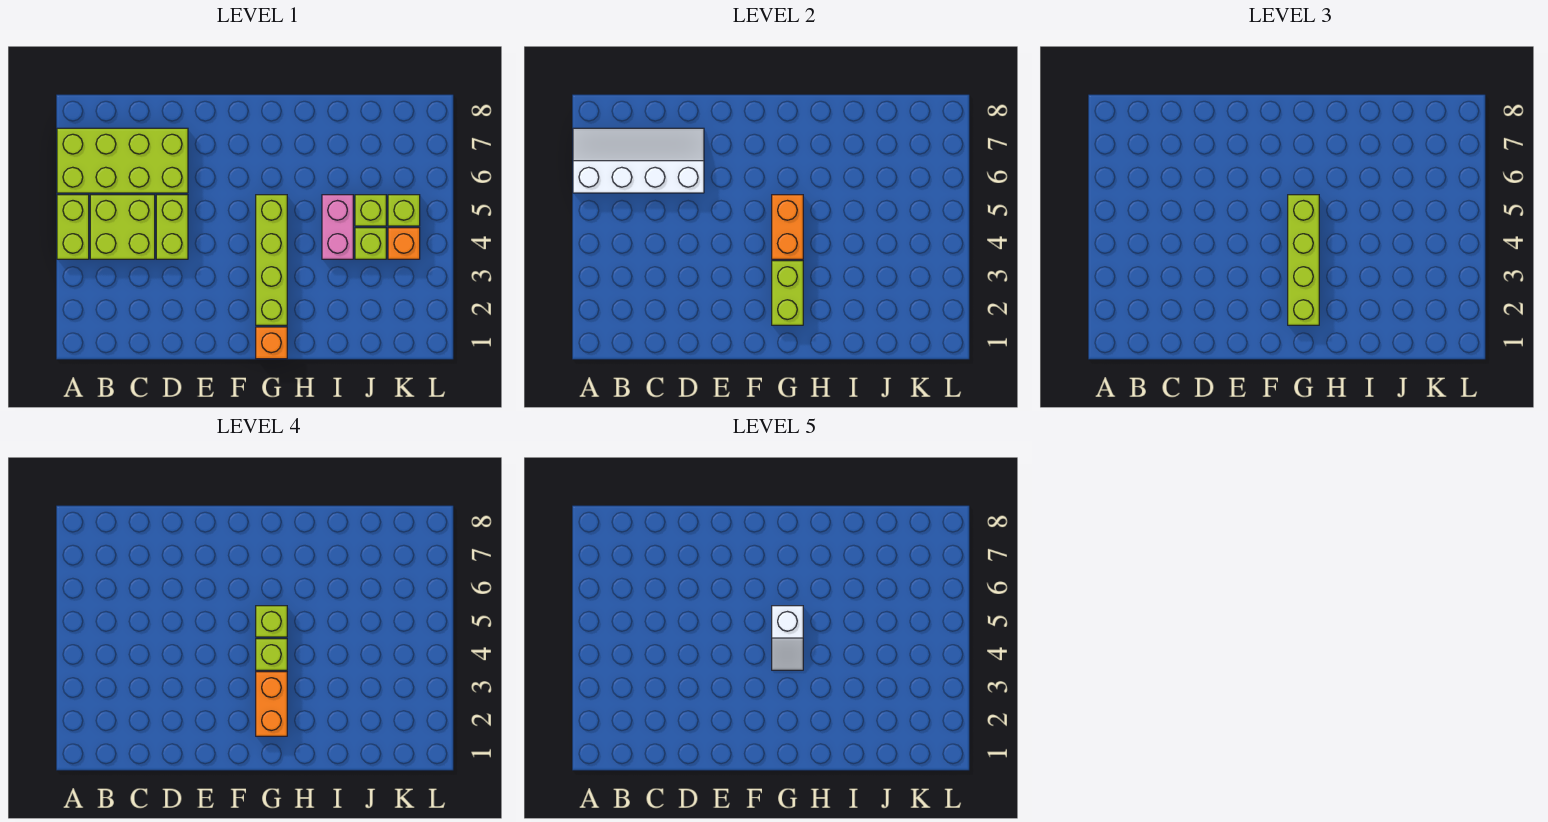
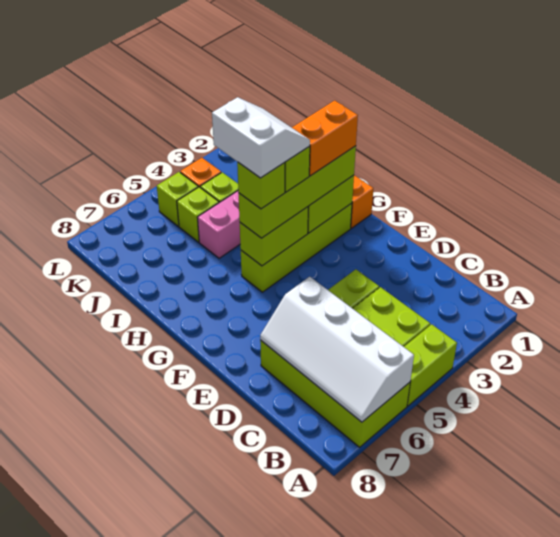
orange brick G4:G5 level 2 -> lime brick G4:G5 level 2
white slope G4:G5 level 5 top 5 -> white slope G4:H5 level 5 top 5

